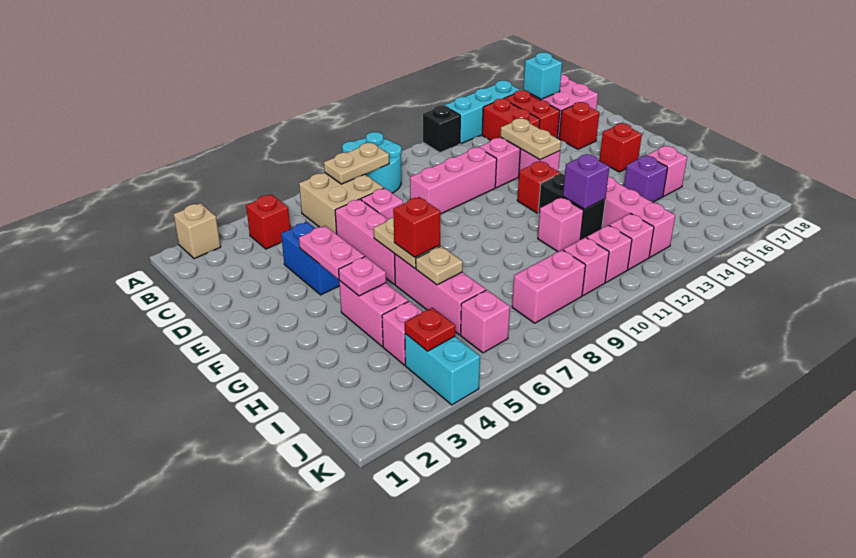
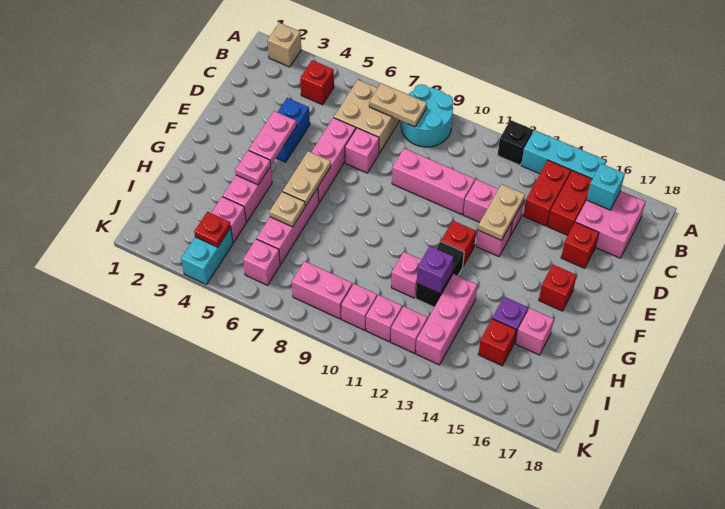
red brick G6 level 3 -> red brick I15 level 1

